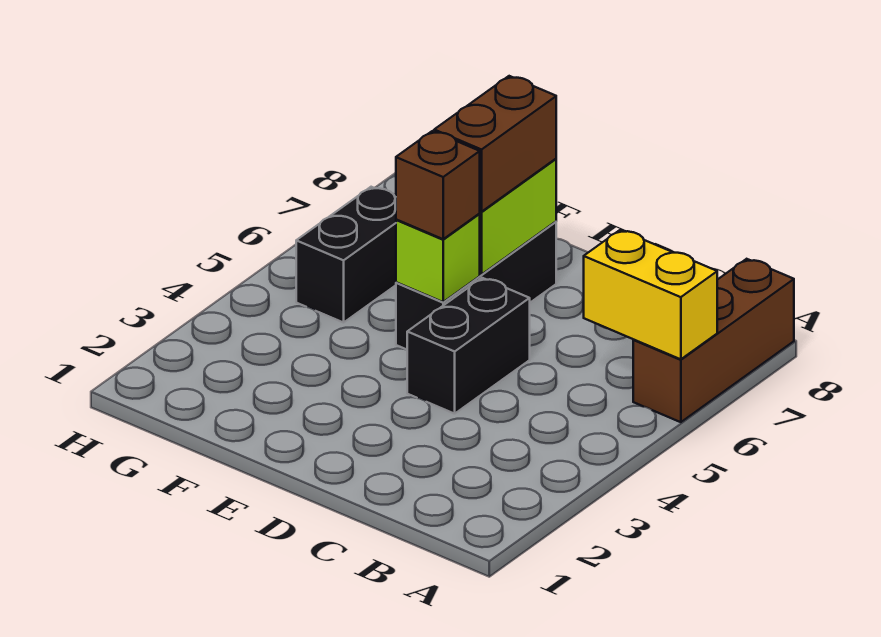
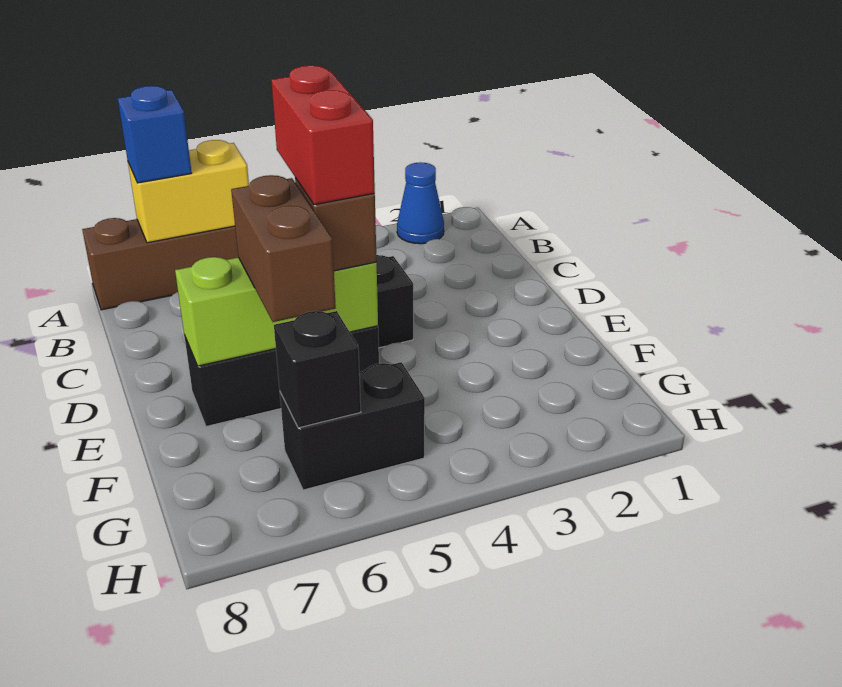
none -> blue cone A2 level 1
yellow brick A6:B6 level 2 -> yellow brick A6:A7 level 2
none -> blue brick A7 level 3
none -> red brick D5:E5 level 4
brown brick E6:E7 level 3 -> brown brick E6:F6 level 3
none -> black brick G6 level 2

